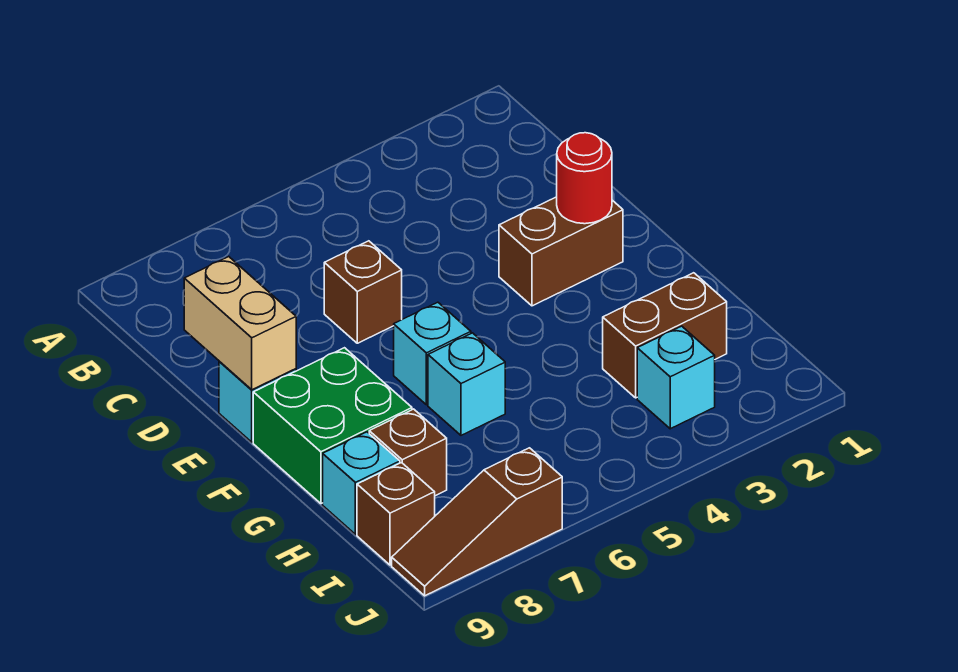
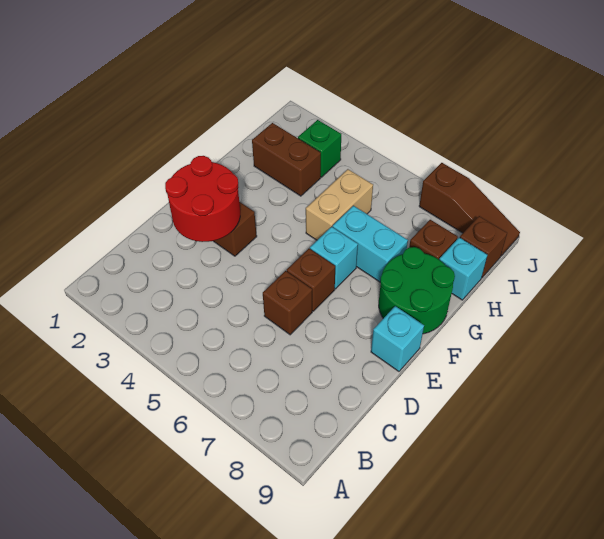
tan brick D9:E9 level 2 -> tan brick G5:H5 level 1
red round brick E2 level 2 -> red round brick D2:E3 level 2
none -> brown brick E6 level 1
green brick F8:G9 level 1 -> green round brick F8:G9 level 1
cyan brick G6 level 1 -> cyan brick G6:G7 level 1
cyan brick I3 level 1 -> green brick I3 level 1

